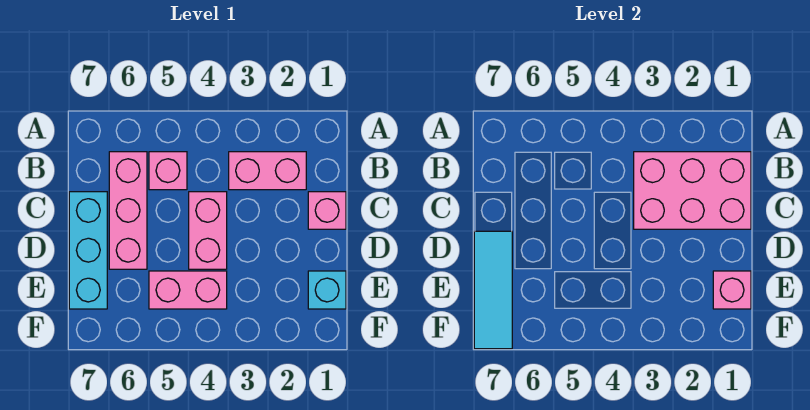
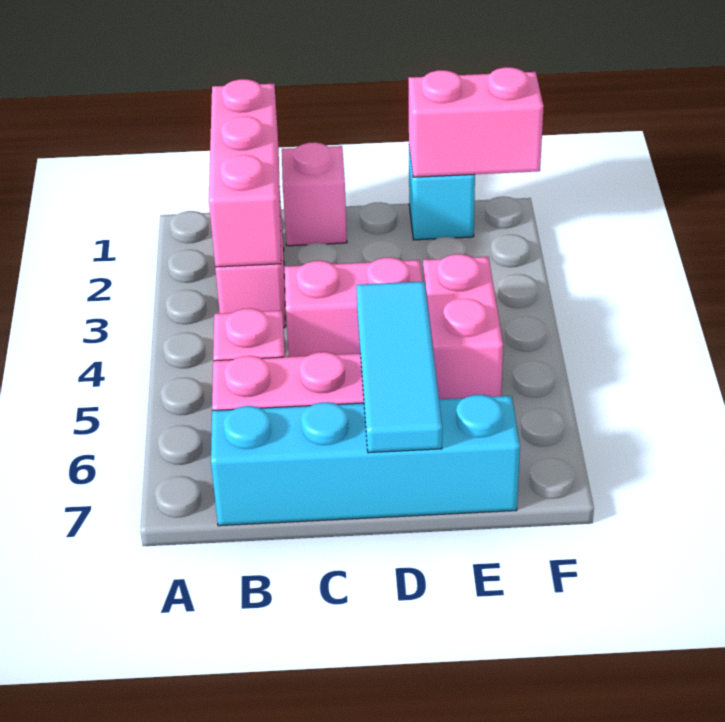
pink brick B1:C3 level 2 -> pink brick B1:B3 level 2
cyan brick C7:E7 level 1 -> cyan brick B7:E7 level 1
cyan tile D7:F7 level 2 -> cyan tile D5:D7 level 2
pink brick E1 level 2 -> pink brick E1:F1 level 2

